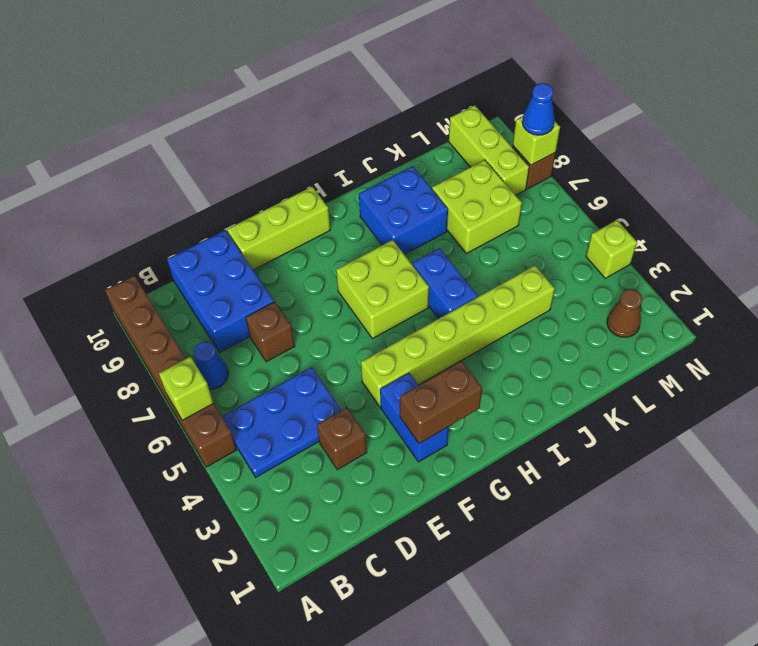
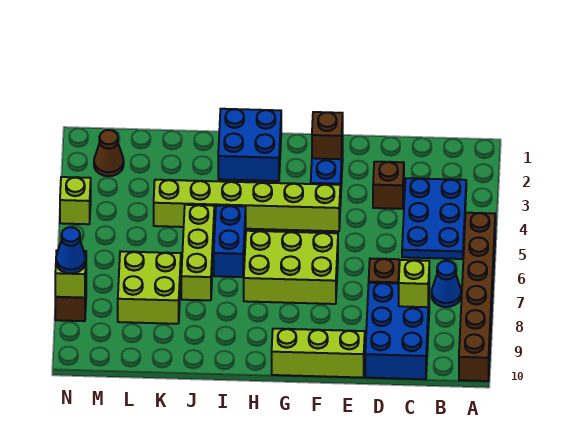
lime brick A6 level 2 -> lime brick C8 level 2
blue plate B4:D5 level 1 -> blue plate B3:C5 level 1
brown brick F2:G2 level 2 -> brown brick F2 level 2
lime brick G6:H7 level 1 -> lime brick F6:H7 level 1
blue brick I8:J9 level 1 -> blue brick H1:I2 level 1
lime brick M8:M10 level 1 -> lime brick J5:J7 level 1

